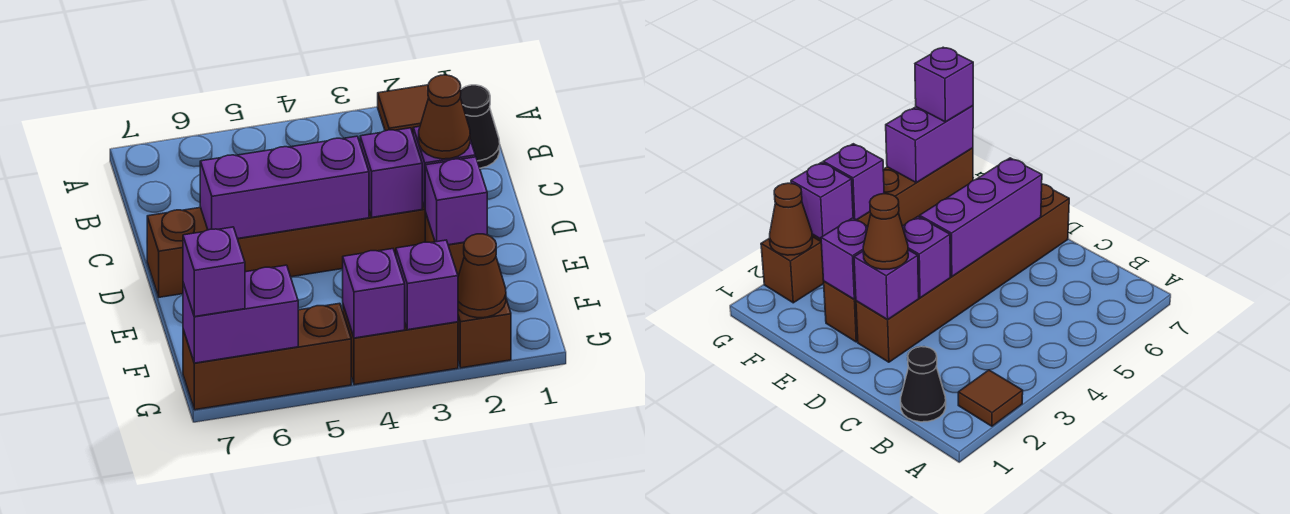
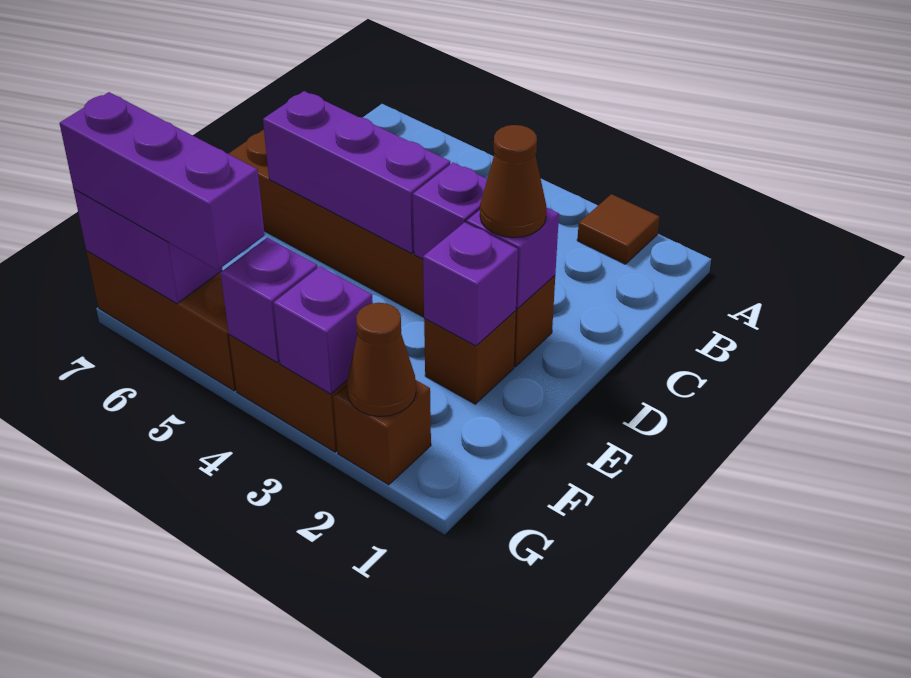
black cone B1 level 1 -> none
purple brick G7 level 3 -> purple brick G5:G7 level 3

